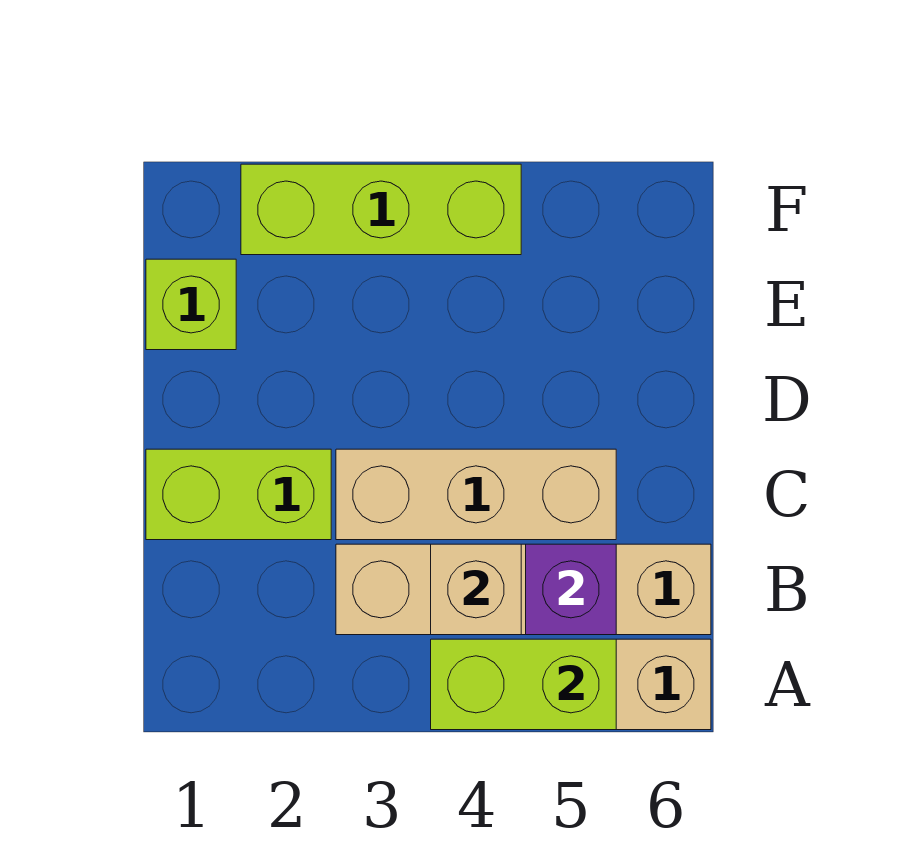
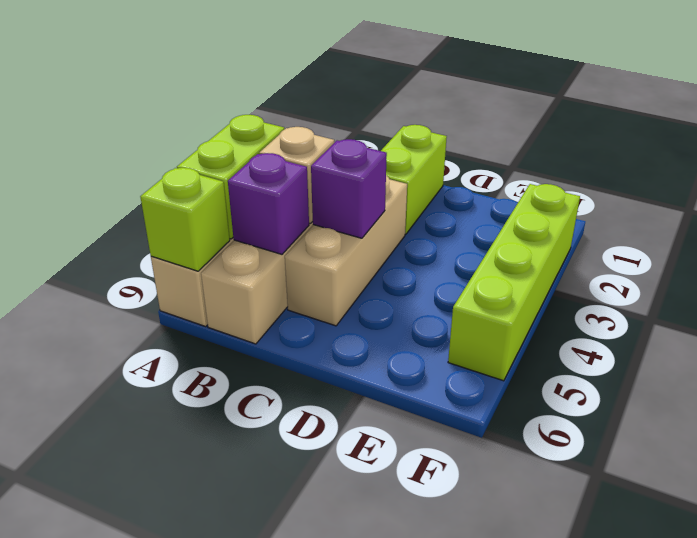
none -> purple brick C4 level 2
lime brick E1 level 1 -> lime brick A6 level 2
lime brick F2:F4 level 1 -> lime brick F2:F5 level 1

